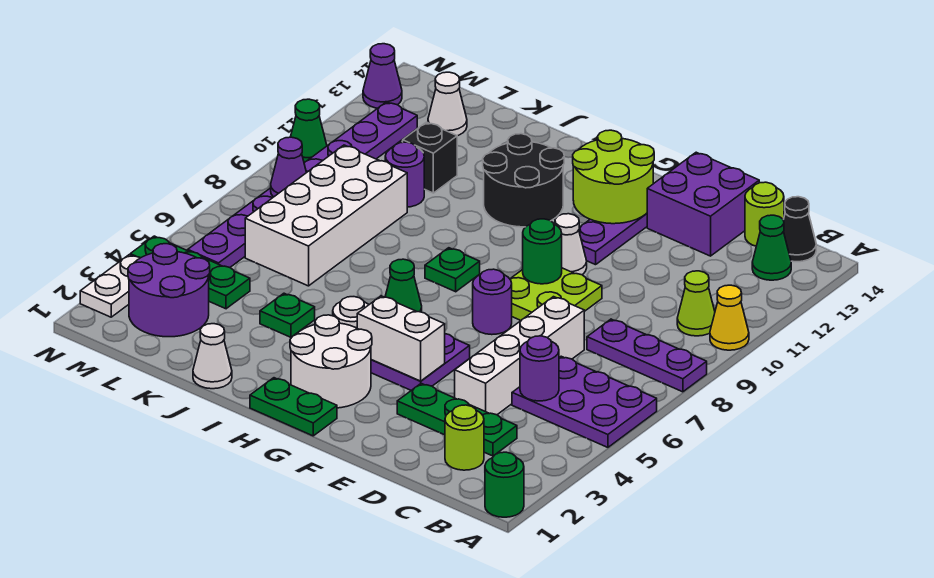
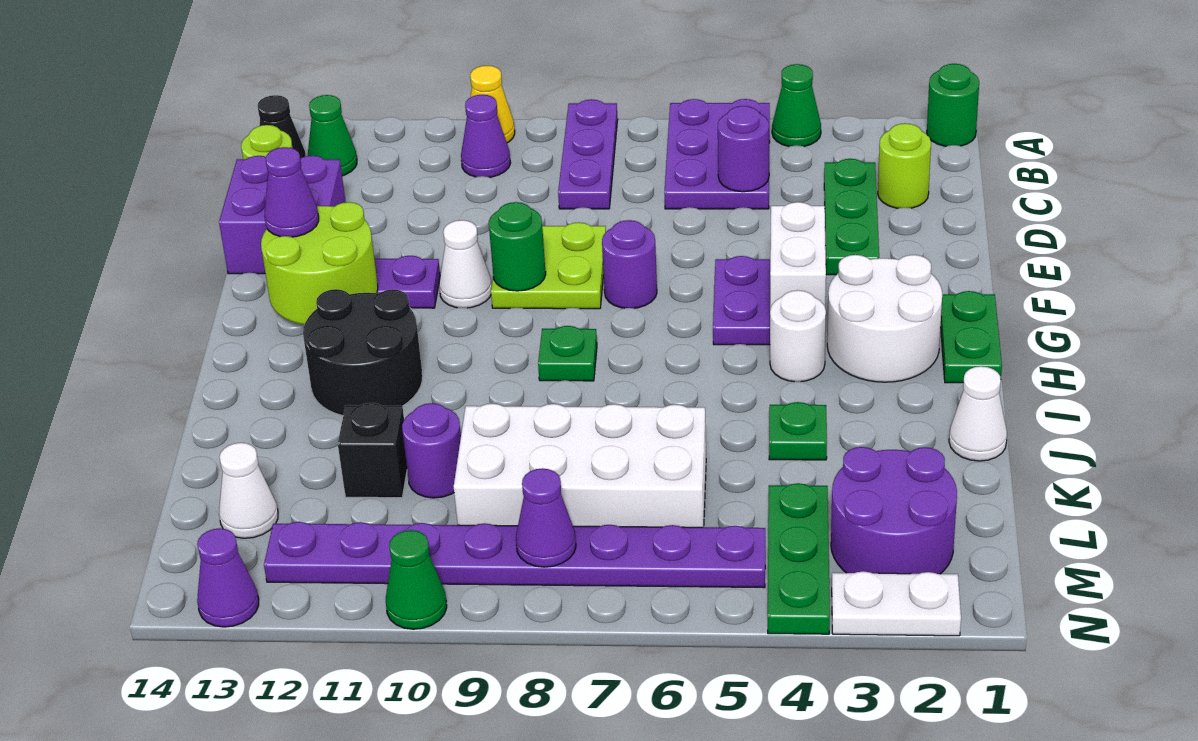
lime cone B10 level 1 -> purple cone B10 level 1
white brick D4:D7 level 1 -> none
none -> purple cone F13 level 3
green cone H6 level 1 -> green cone A4 level 1

